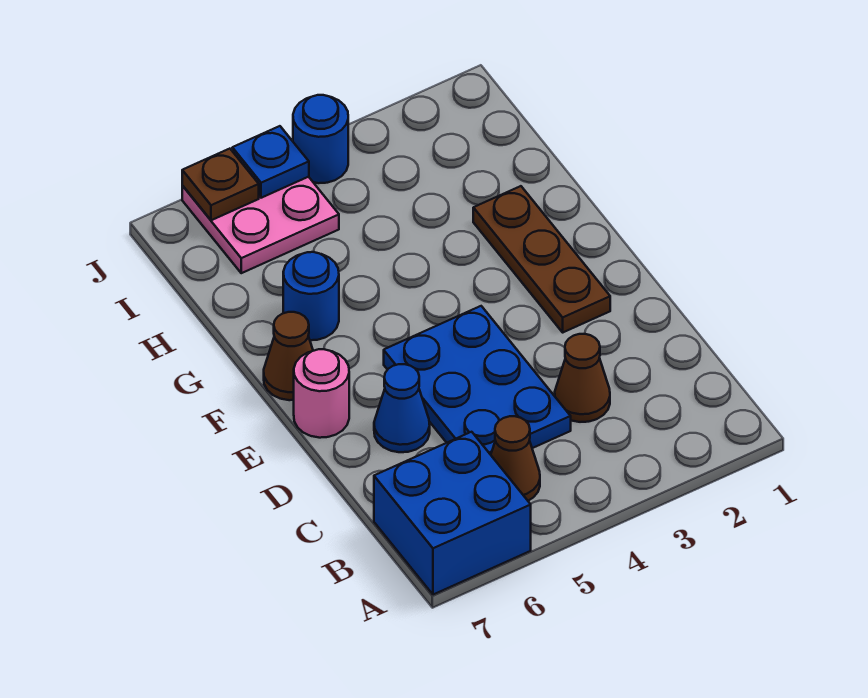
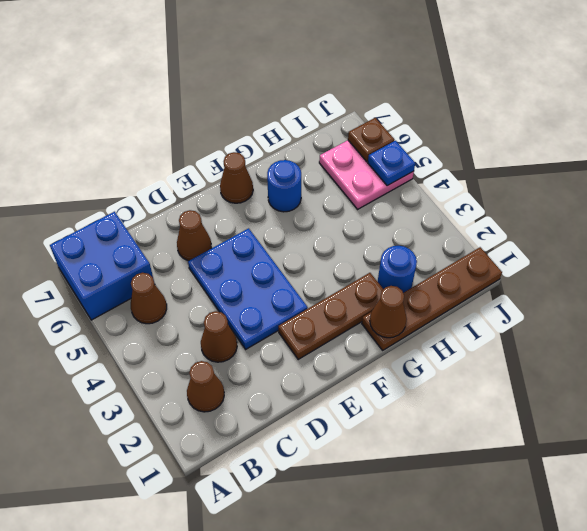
none -> brown cone B2 level 1
blue plate C4:E5 level 1 -> blue plate D3:E5 level 1
blue cone D6 level 1 -> brown cone D6 level 1
pink round brick E7 level 1 -> none
none -> brown plate G1:J1 level 1
none -> brown cone G1 level 2
blue round brick J4 level 1 -> blue round brick H2 level 1

